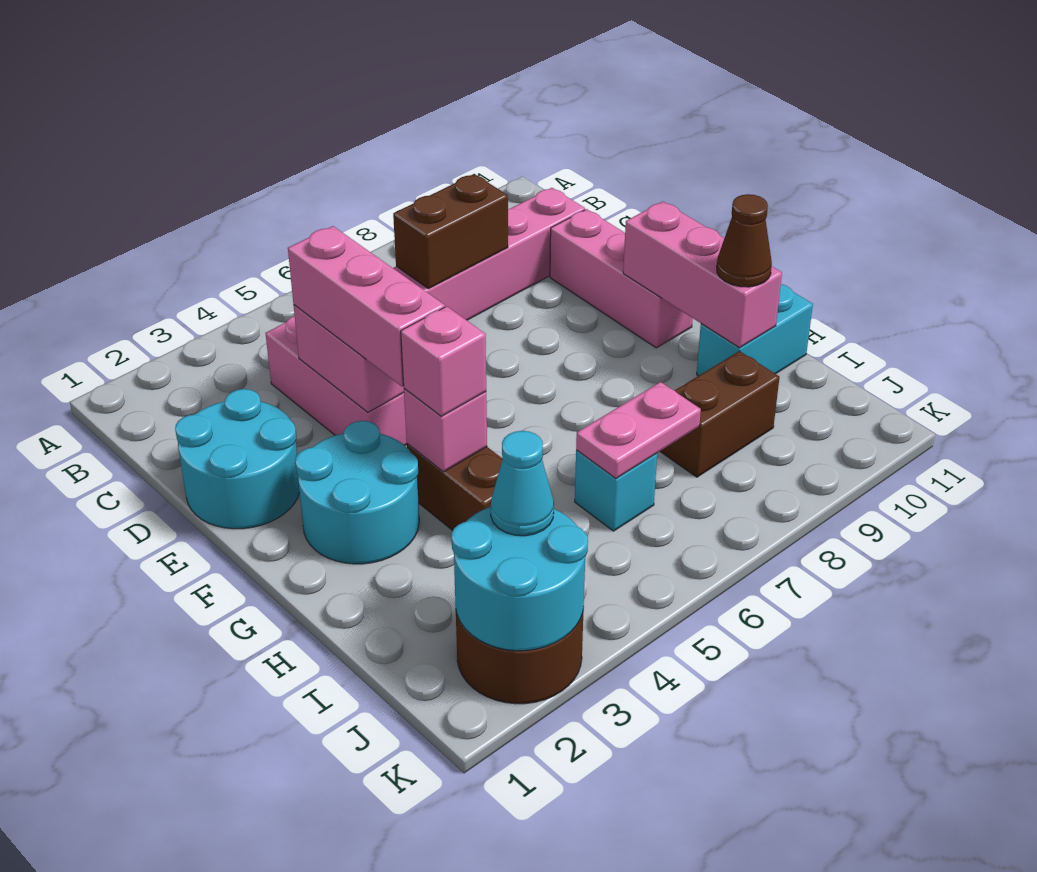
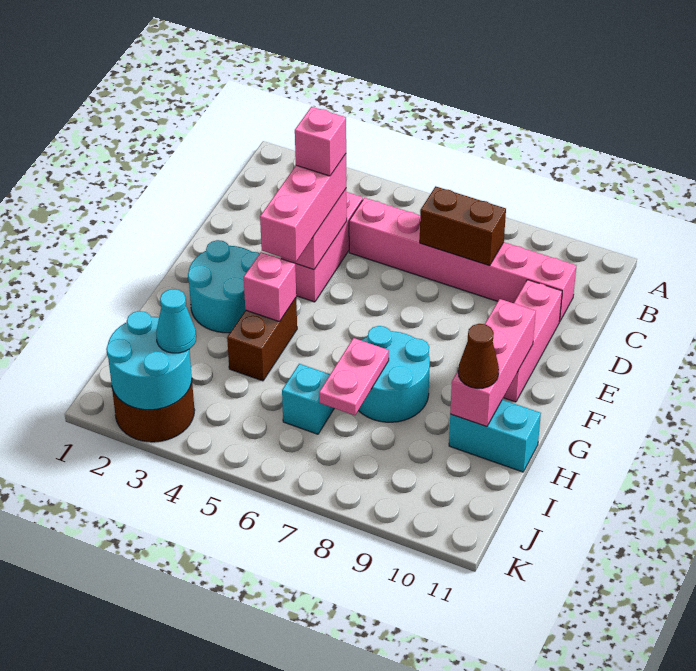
cyan round brick D1:E2 level 1 -> cyan round brick G7:H8 level 1
pink brick G4 level 3 -> pink brick D4 level 4
pink plate I6:I7 level 2 -> pink plate H7:I7 level 2
brown brick I8:I9 level 1 -> none

